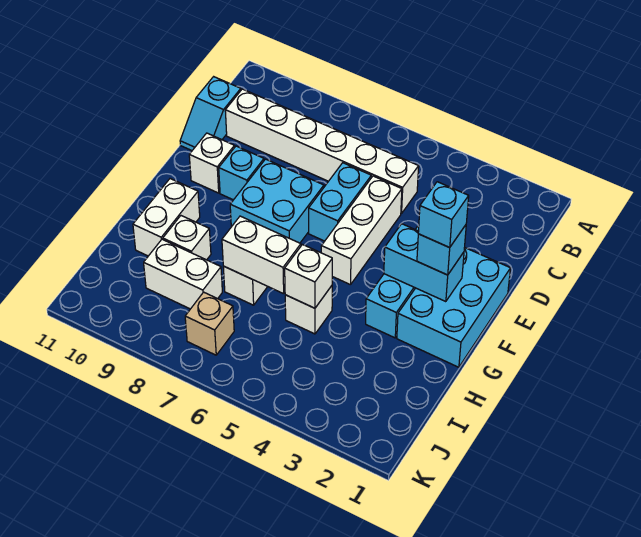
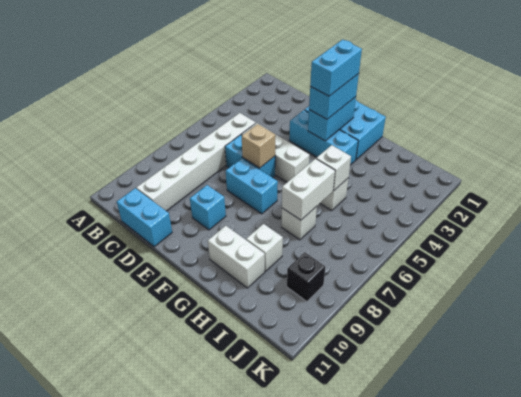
cyan slope C11:D11 level 1 top C -> cyan brick C11:D11 level 1
cyan brick E7:F8 level 1 -> cyan brick E7:F7 level 1
white brick E10 level 1 -> none
cyan brick F2 level 3 -> cyan brick F2:F3 level 3
cyan brick F2 level 4 -> cyan brick F2:F3 level 4
white brick I8:I9 level 1 -> none
tan brick J7 level 1 -> tan brick E6 level 2
none -> black brick J9 level 1

